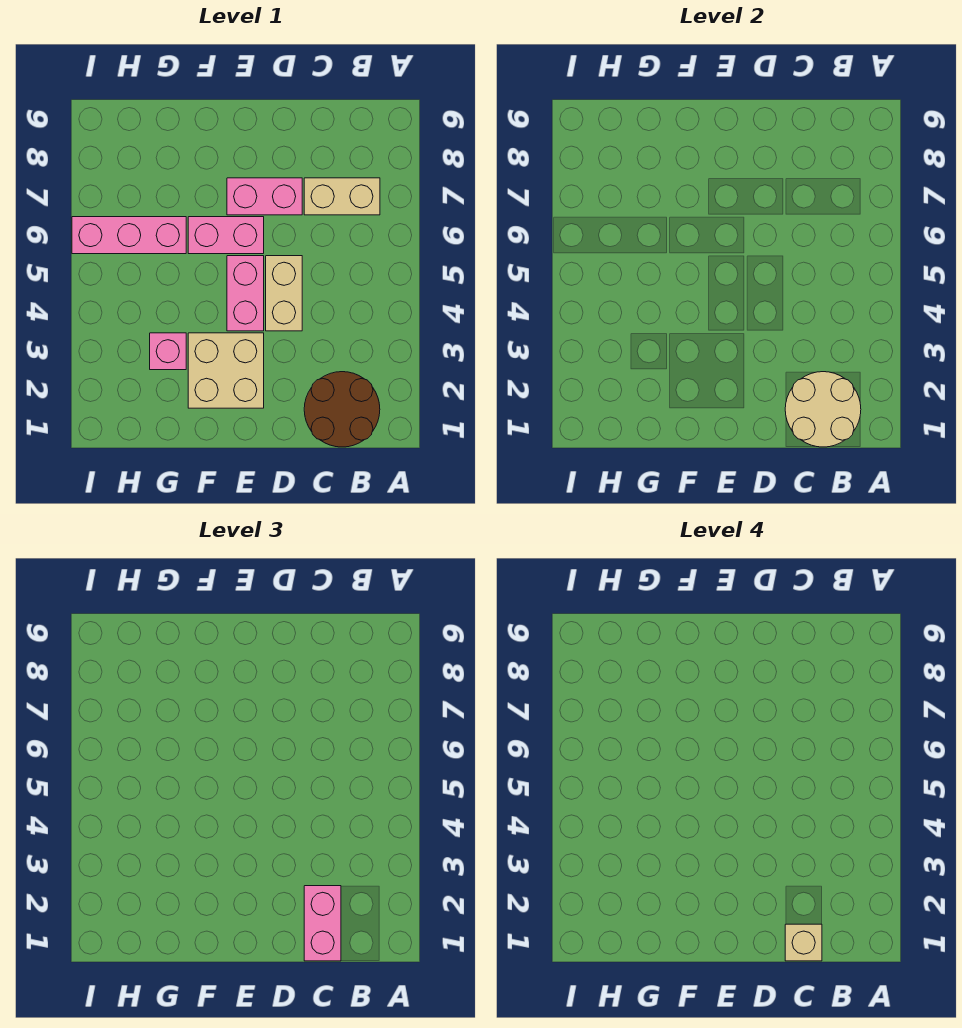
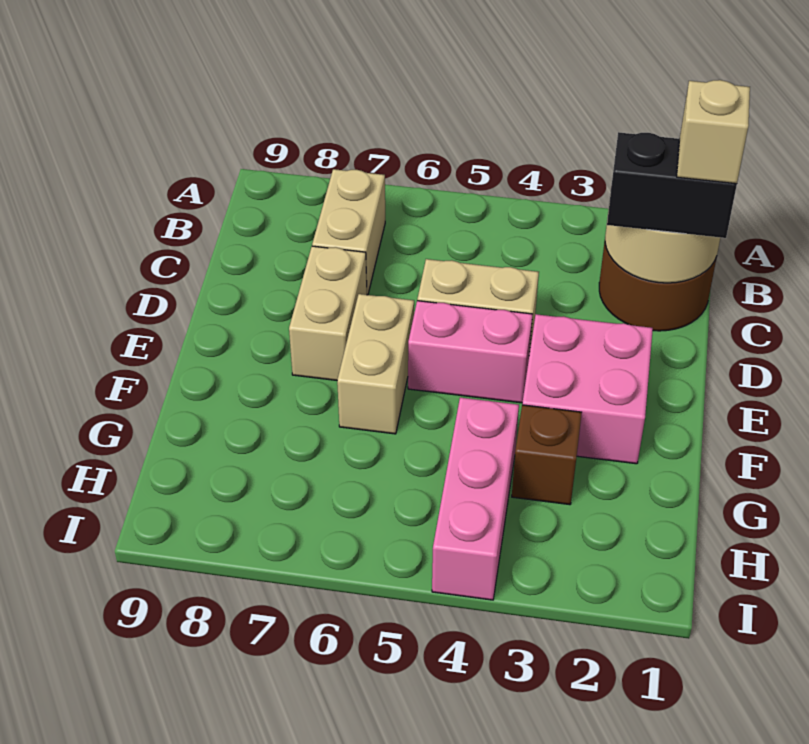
pink brick C1:C2 level 3 -> black brick C1:C2 level 3
pink brick D7:E7 level 1 -> tan brick D7:E7 level 1
tan brick E2:F3 level 1 -> pink brick E2:F3 level 1
pink brick E6:F6 level 1 -> tan brick E6:F6 level 1
pink brick G3 level 1 -> brown brick G3 level 1
pink brick G6:I6 level 1 -> pink brick G4:I4 level 1

